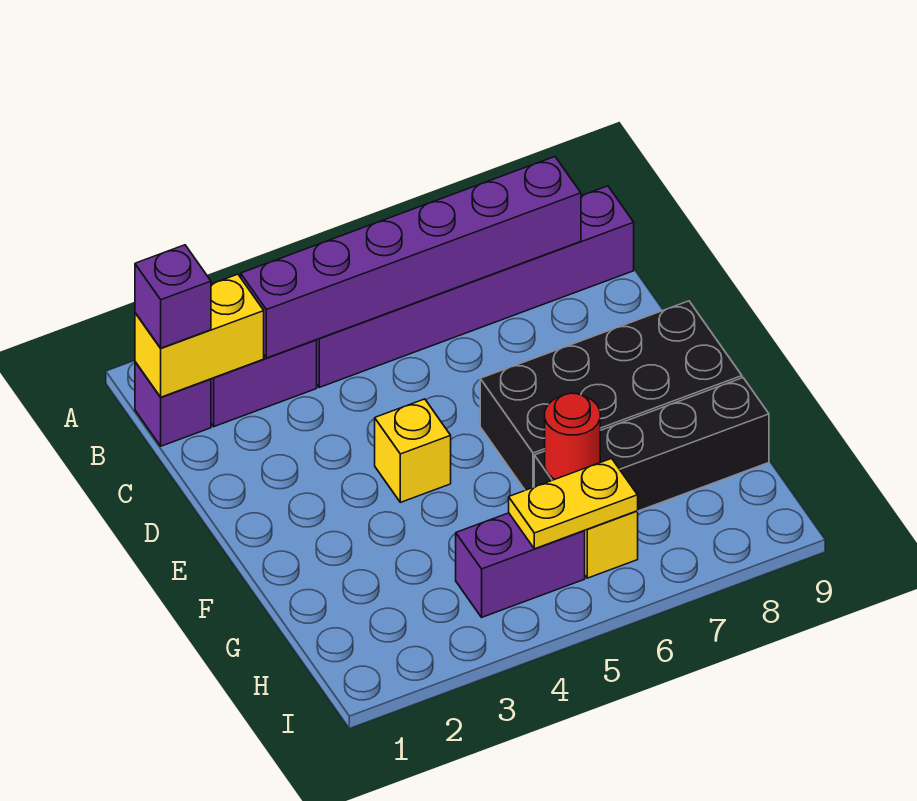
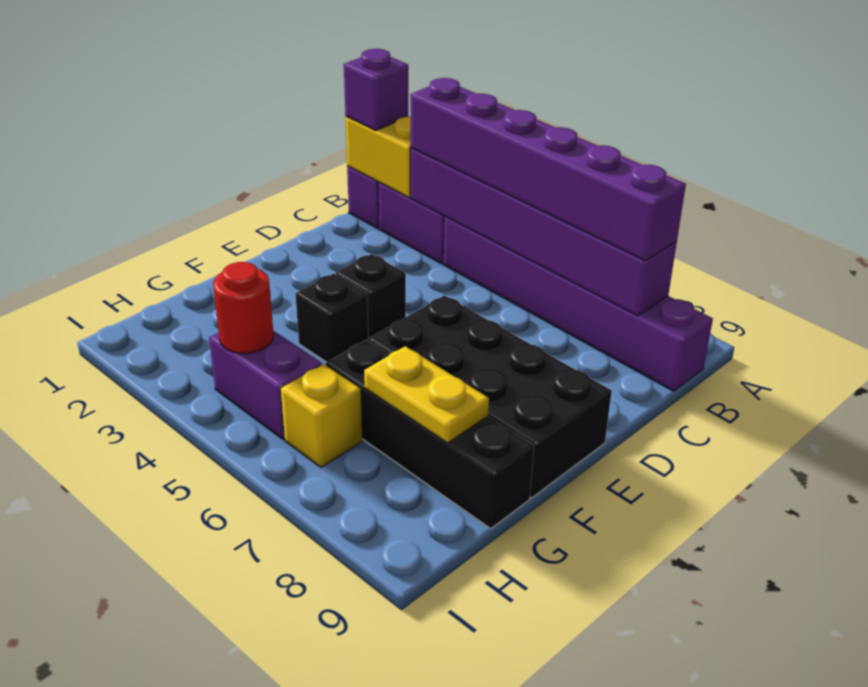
none -> purple brick B3:B8 level 3
yellow brick E4 level 1 -> black brick E4 level 1
none -> black brick F4 level 1
red round brick G6 level 2 -> red round brick H4 level 2
yellow plate H5:H6 level 2 -> yellow plate G7:G8 level 2

